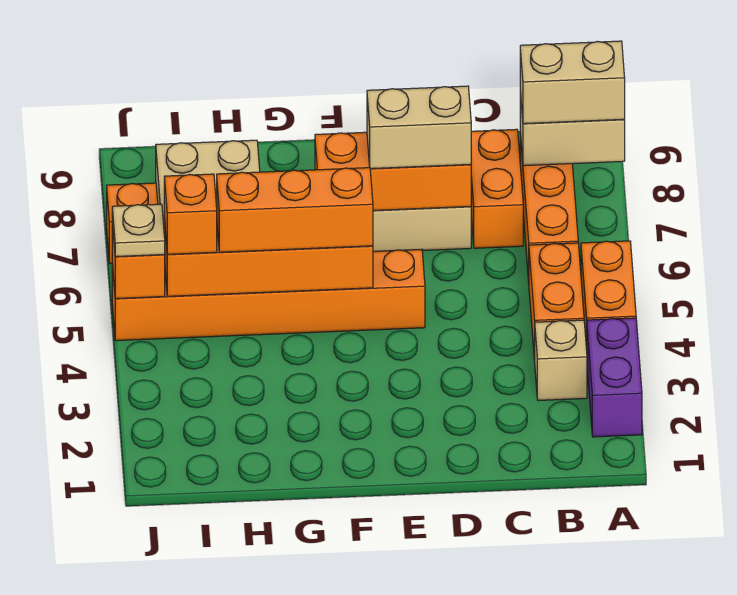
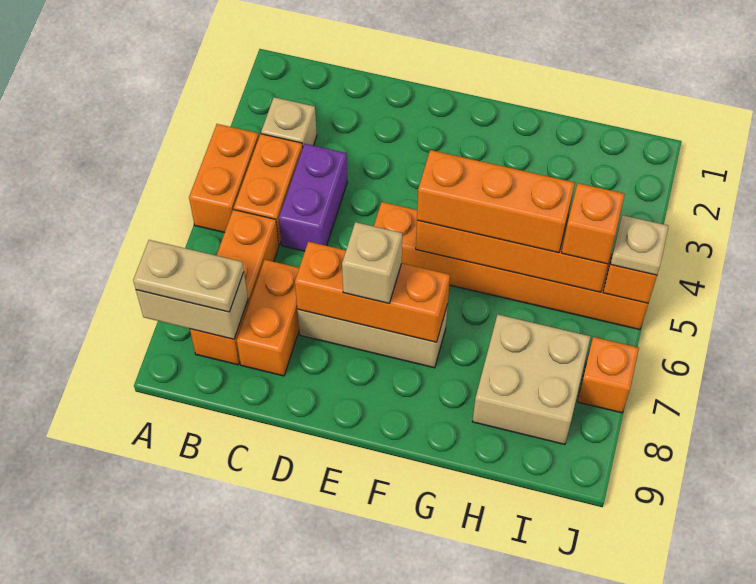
purple brick A2:A3 level 1 -> purple brick C4:C5 level 1
tan brick A8:B8 level 3 -> tan plate A8:B8 level 3
tan brick D7:E7 level 3 -> tan brick E7 level 3

